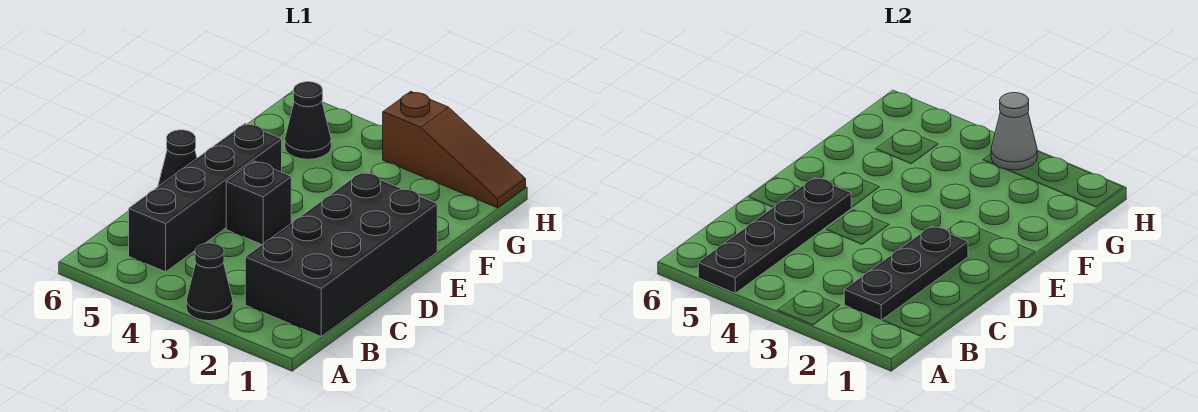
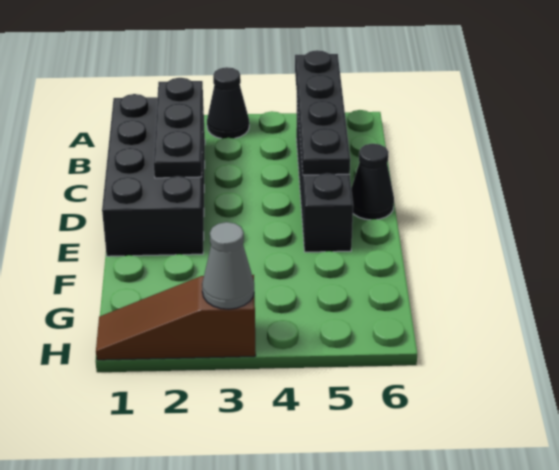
black brick D4 level 1 -> none
black cone G5 level 1 -> none

